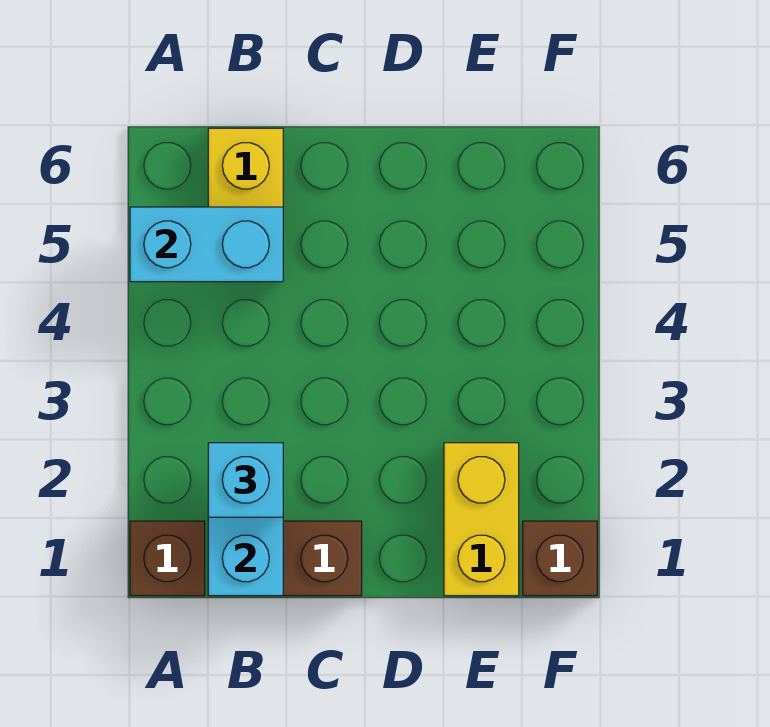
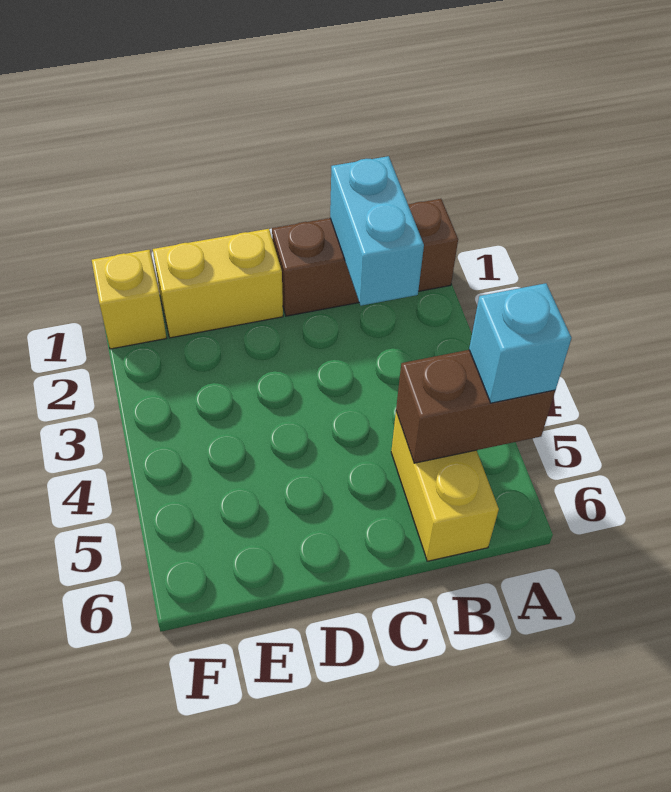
cyan brick A5:B5 level 2 -> brown brick A5:B5 level 2
cyan brick B2 level 3 -> cyan brick A5 level 3
yellow brick E1:E2 level 1 -> yellow brick D1:E1 level 1
brown brick F1 level 1 -> yellow brick F1 level 1

